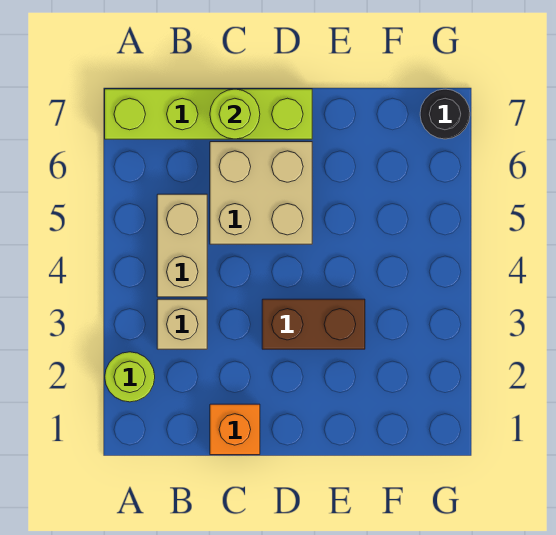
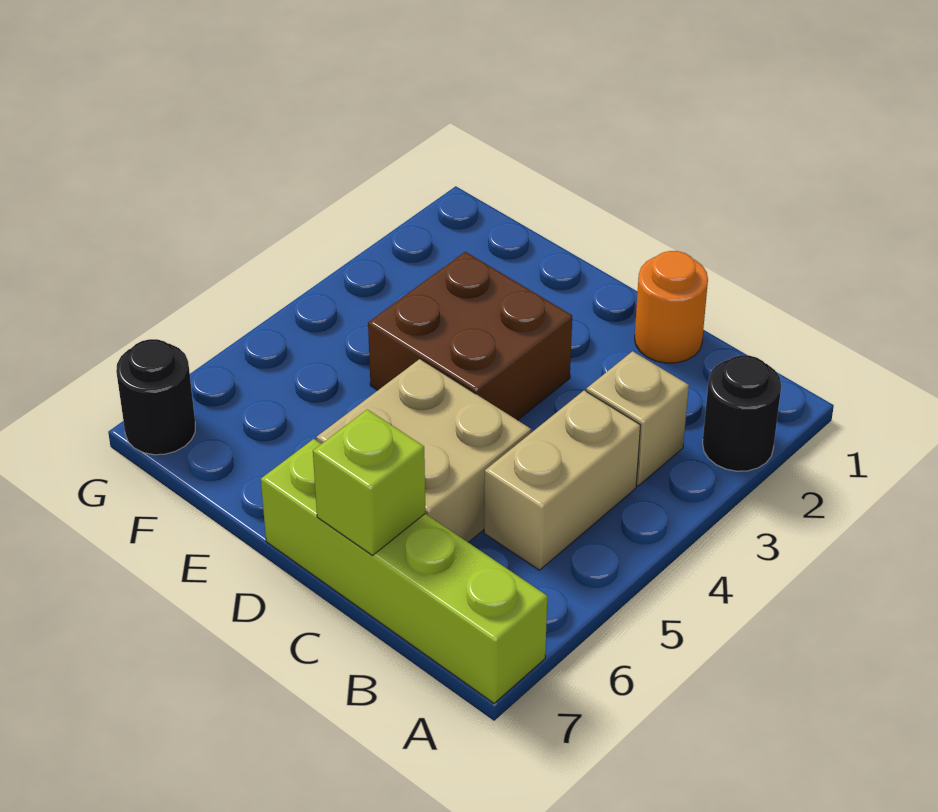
lime round brick A2 level 1 -> black round brick A2 level 1
orange brick C1 level 1 -> orange round brick C1 level 1
lime round brick C7 level 2 -> lime brick C7 level 2
brown brick D3:E3 level 1 -> brown brick D3:E4 level 1

